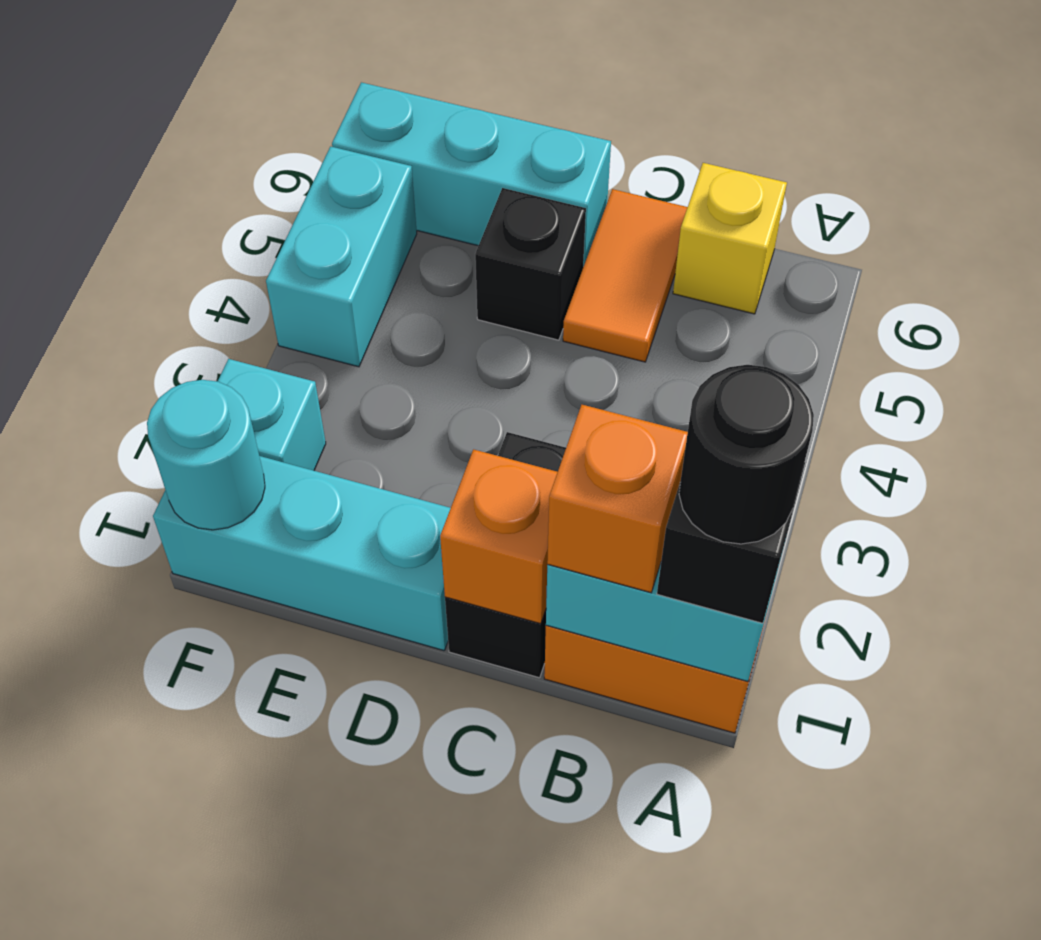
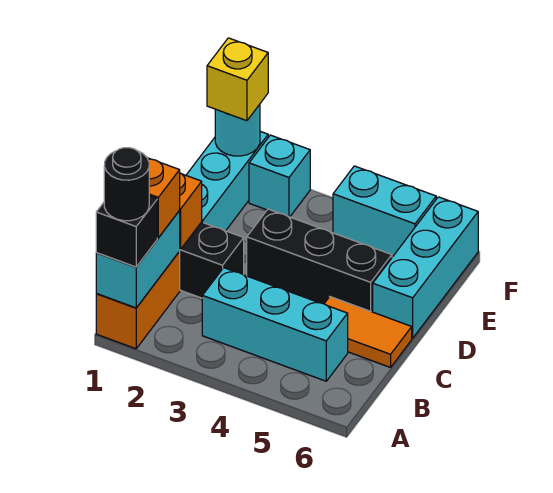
none -> cyan brick B3:B5 level 1
yellow brick B6 level 1 -> yellow brick F1 level 3
black brick D5 level 1 -> black brick D3:D5 level 1

